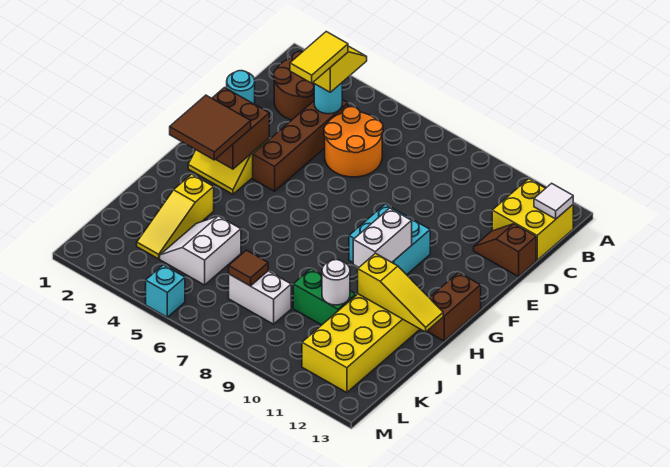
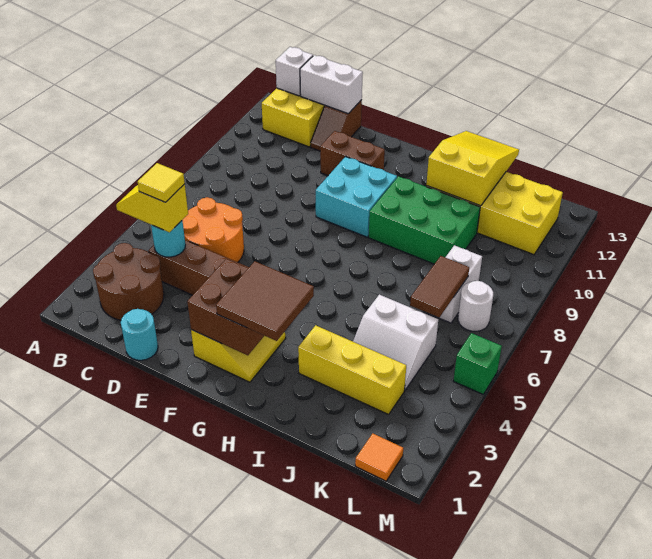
white tile B13 level 2 -> white brick B13 level 2
yellow tile C4:D4 level 4 -> yellow tile C4 level 4
white brick G10:H10 level 2 -> white brick C13:D13 level 2
brown brick G13:H13 level 1 -> brown brick E11:F11 level 1
yellow slope I3:K3 level 1 top I -> yellow brick I3:K3 level 1
yellow slope I11:I13 level 2 top 11 -> yellow slope I11:J13 level 2 top 11
green brick J9:J10 level 1 -> green brick H9:J10 level 1
white round brick J10 level 2 -> white round brick L7 level 1
brown tile K7 level 2 -> brown tile K6:K7 level 2
none -> orange tile L1 level 1
cyan brick M5 level 1 -> green brick M5 level 1

